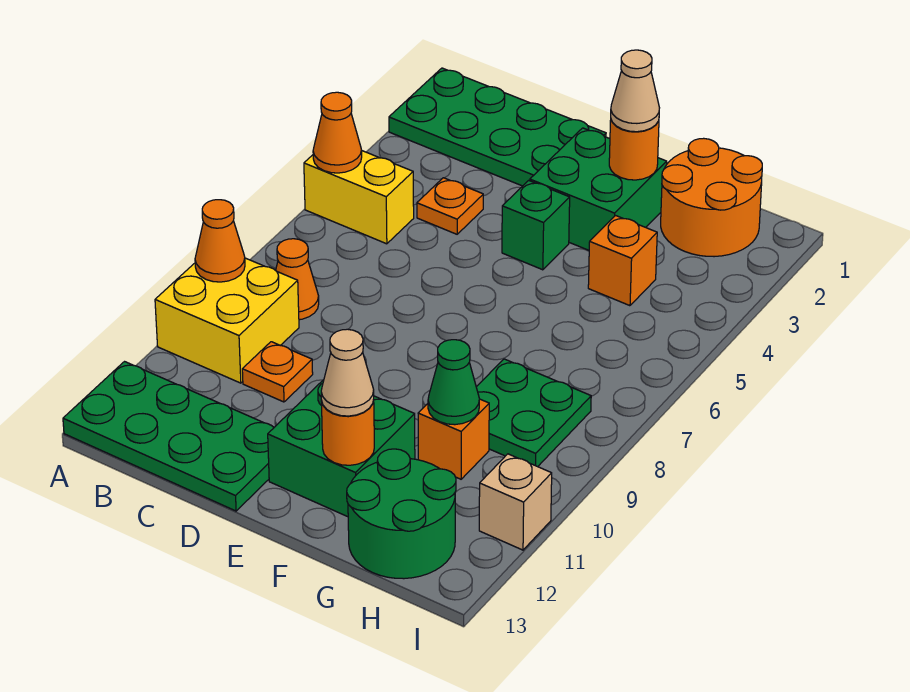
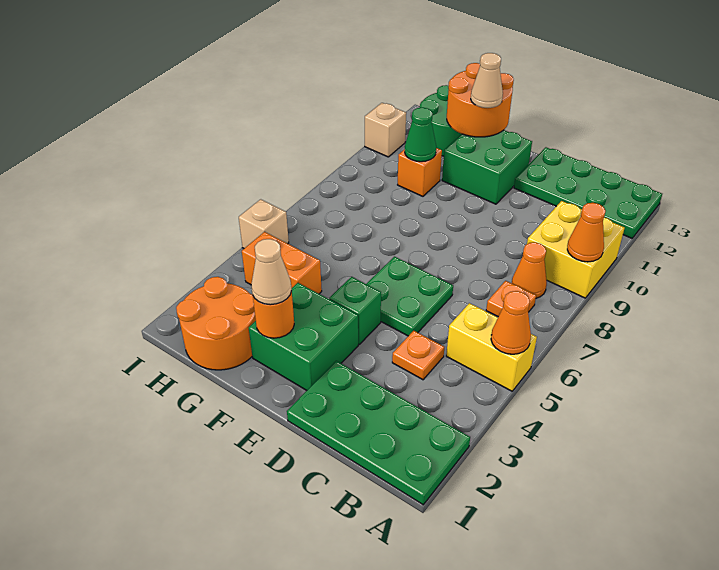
orange plate C10 level 1 -> orange plate B7 level 1
orange round brick F12 level 2 -> orange round brick F12:G13 level 2
orange brick G4 level 1 -> orange brick G4:H4 level 1
green plate G8:H9 level 1 -> green plate D5:E6 level 1
none -> tan brick I5 level 1

